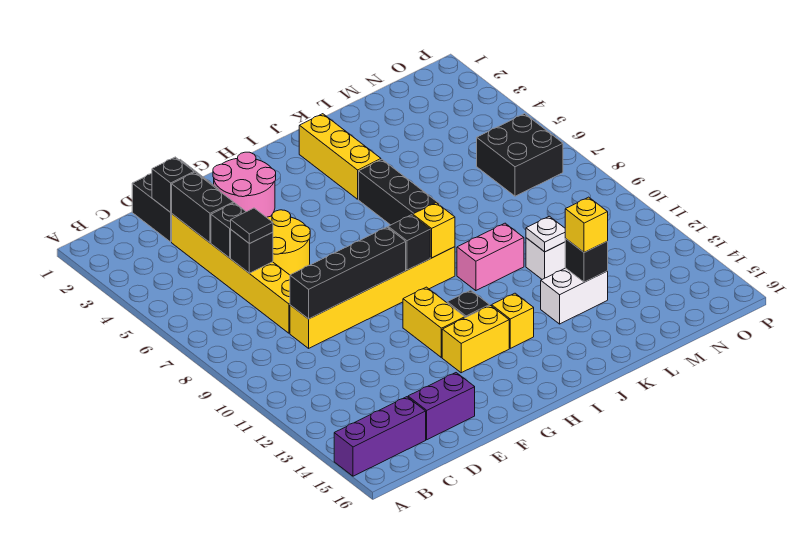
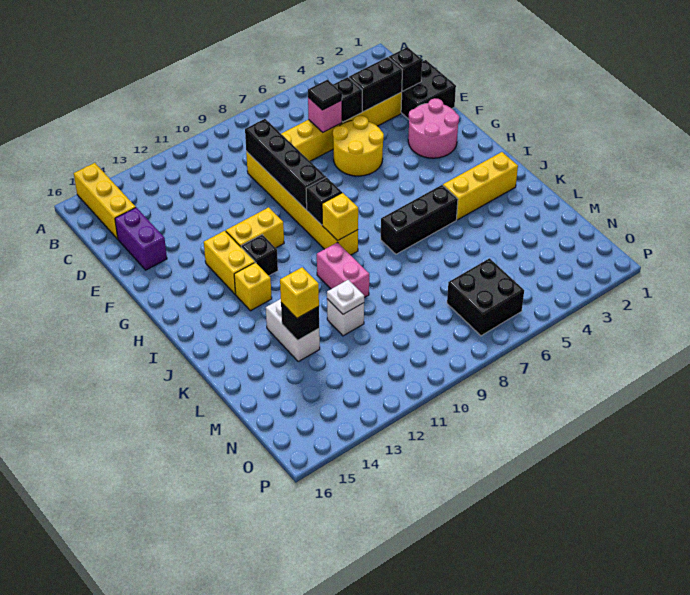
purple brick A15:C15 level 1 -> yellow brick A15:C15 level 1
black brick D6 level 2 -> pink brick D6 level 2

